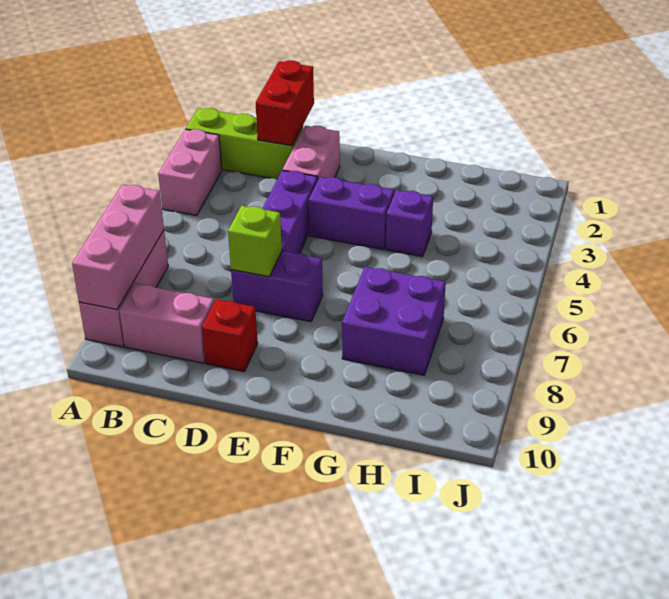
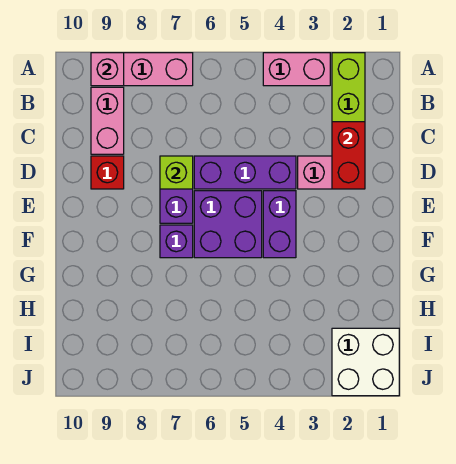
pink brick A7:A9 level 2 -> pink brick A9 level 2
red brick C1:C2 level 2 -> red brick C2:D2 level 2
purple brick G4 level 1 -> purple brick F7 level 1
purple brick G7:H8 level 1 -> purple brick E5:F6 level 1
none -> white brick I1:J2 level 1

